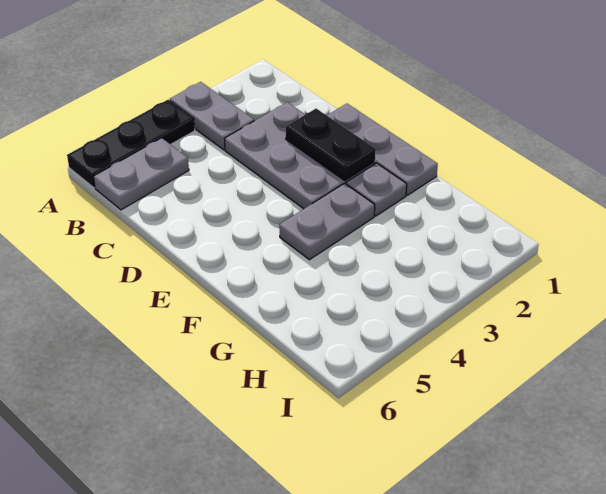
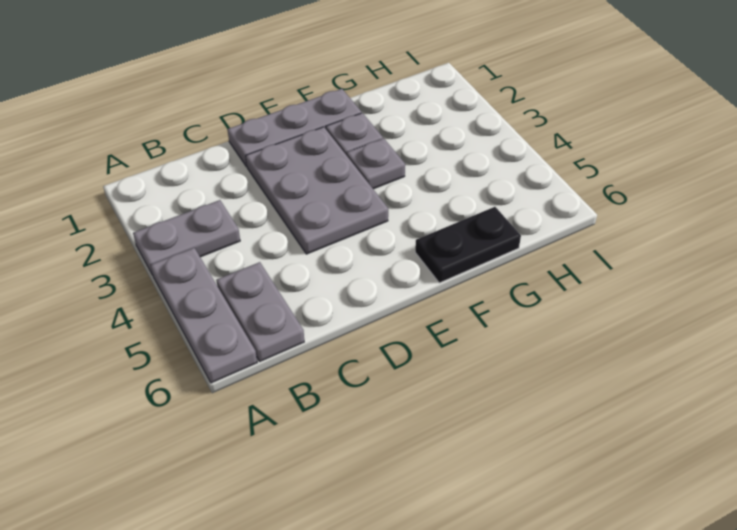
black plate A4:A6 level 1 -> grey plate A4:A6 level 1
grey plate C2:E3 level 1 -> grey plate D2:E4 level 1
black plate D2:E2 level 2 -> black plate F6:G6 level 1
grey plate F3:F4 level 1 -> grey plate F3 level 1

